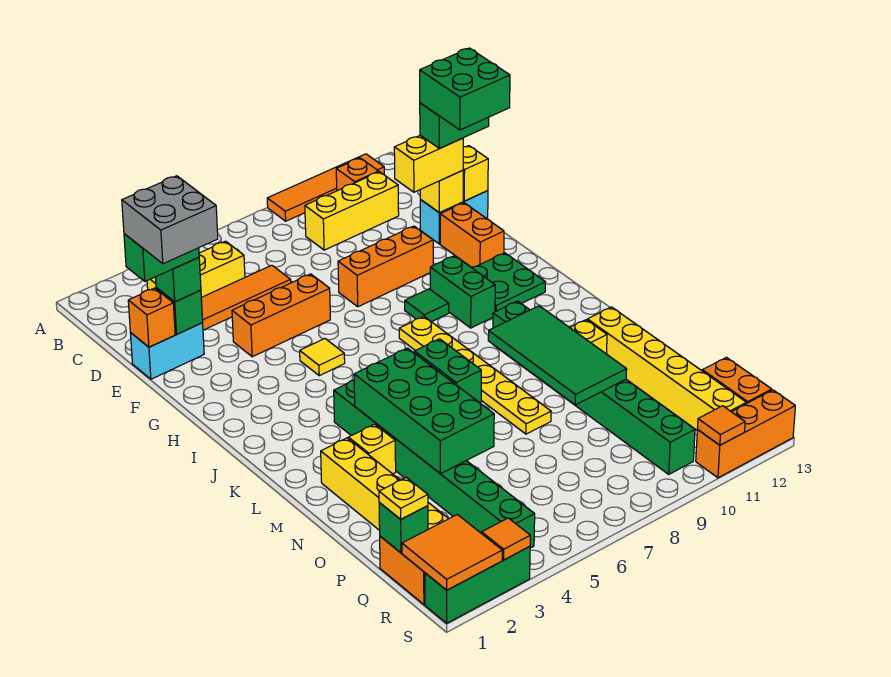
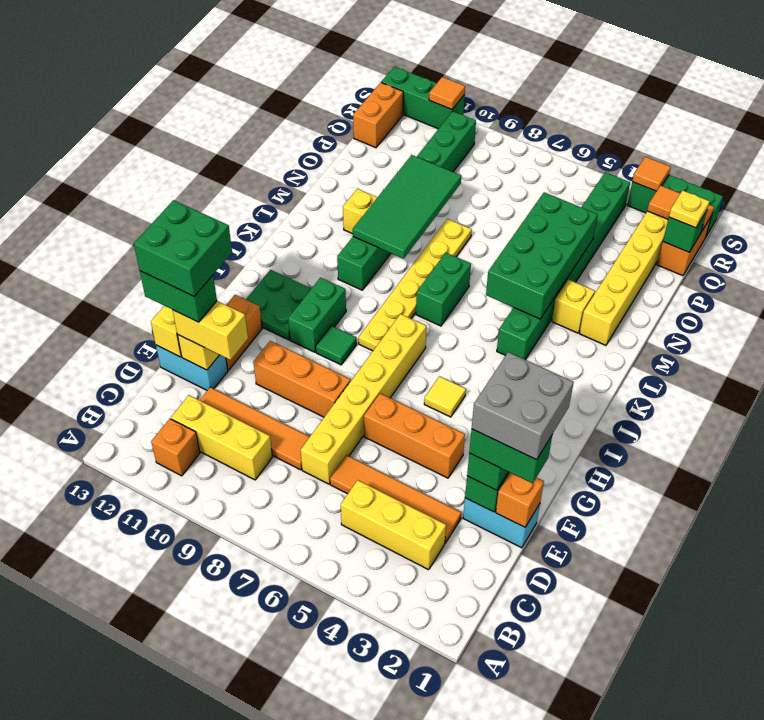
orange tile A9:A12 level 1 -> orange tile D8:D11 level 1
yellow brick M12:R12 level 1 -> yellow brick D7:I7 level 1
orange tile R1:S2 level 2 -> orange tile R1:R2 level 2
orange brick S11:S13 level 1 -> green brick S11:S13 level 1

